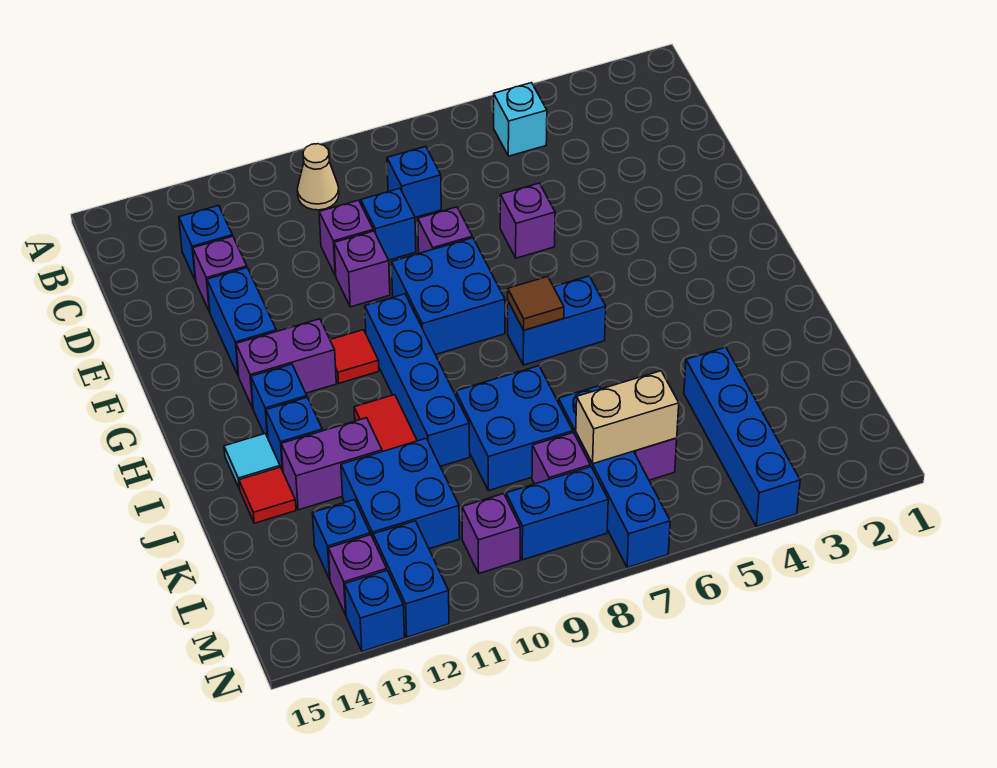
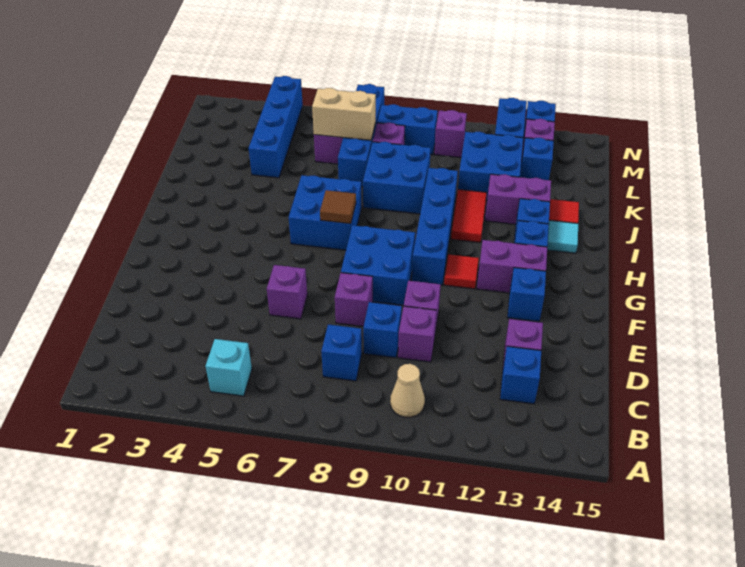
blue brick E13:F13 level 1 -> blue brick F13 level 1
blue brick H6:H7 level 1 -> blue brick H6:I7 level 1

